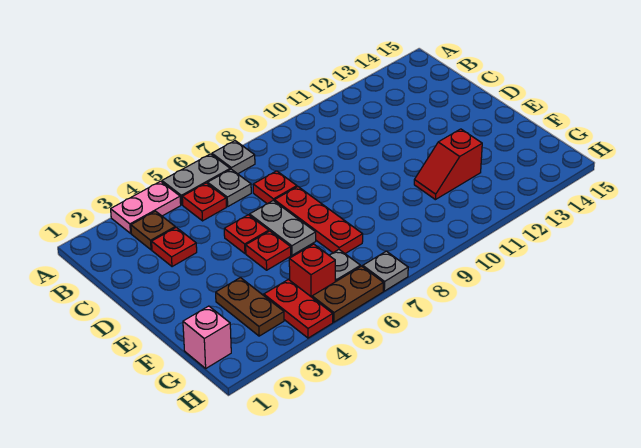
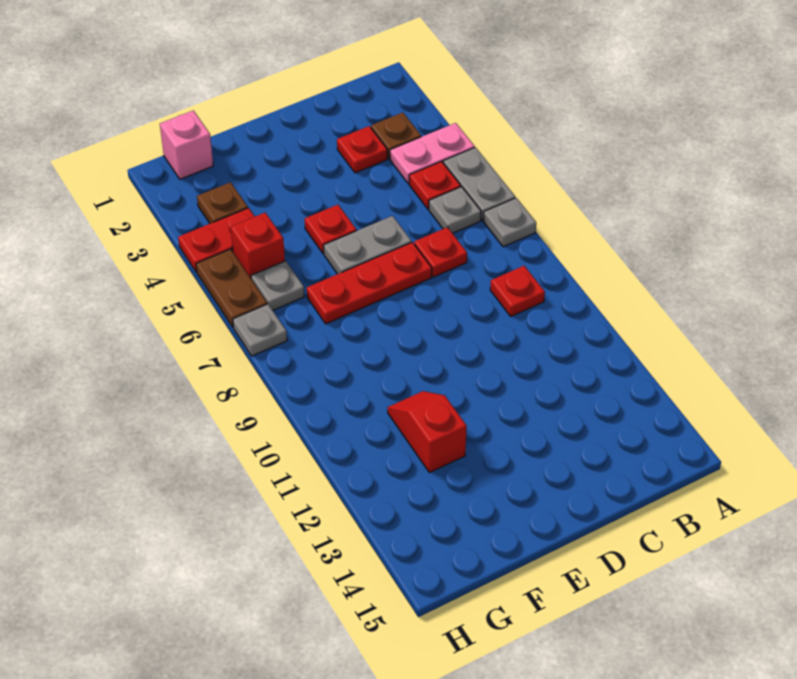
pink plate A3:A4 level 1 -> pink plate A4:B4 level 1
red plate D5 level 1 -> red plate B9 level 1
brown plate F3:G3 level 1 -> brown plate G3 level 1

